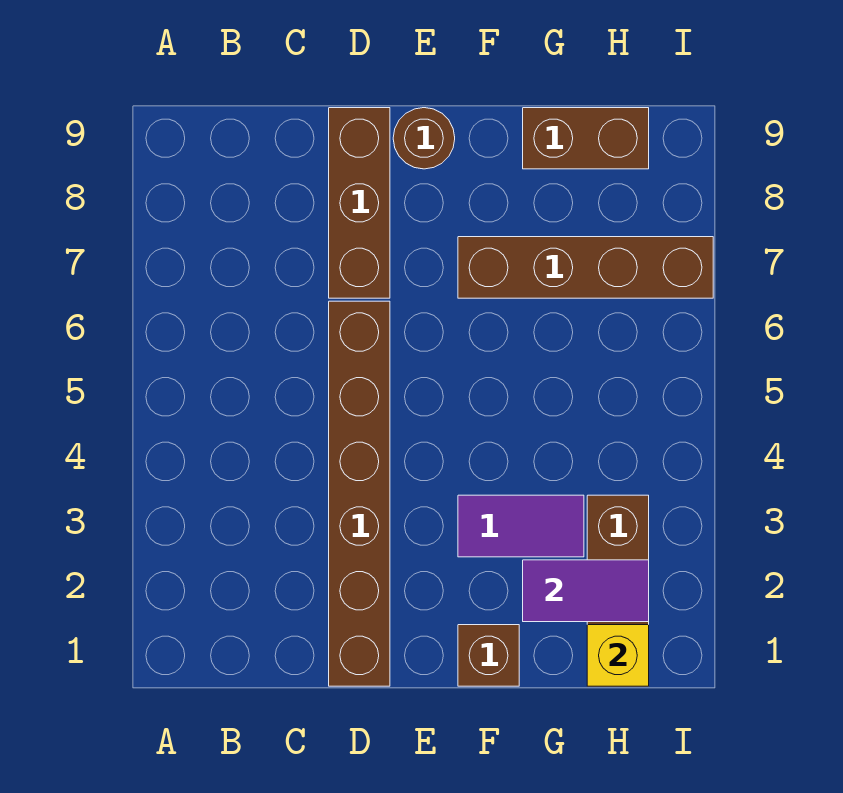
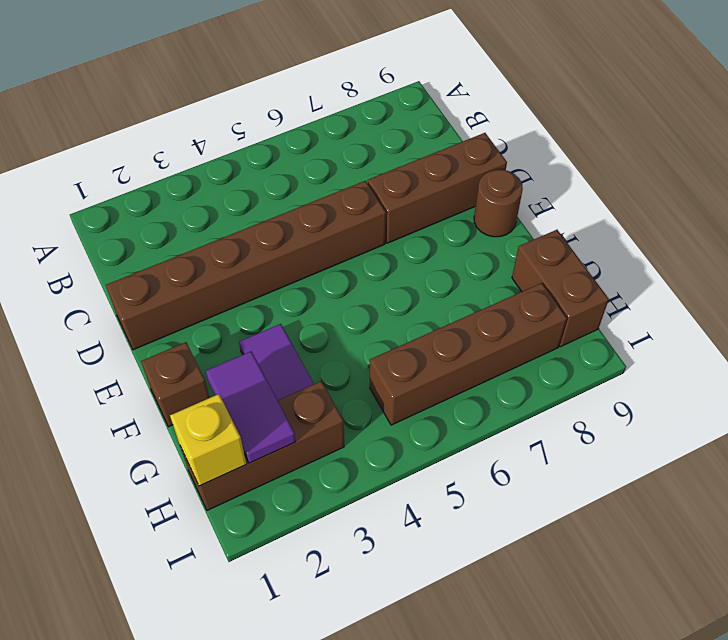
brown brick F7:I7 level 1 -> brown brick H5:H8 level 1

